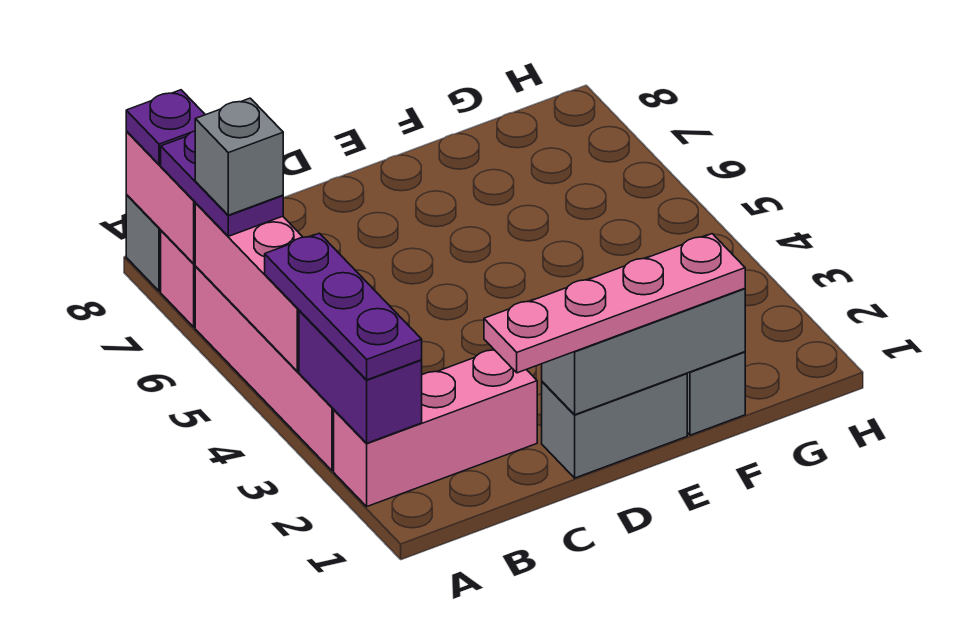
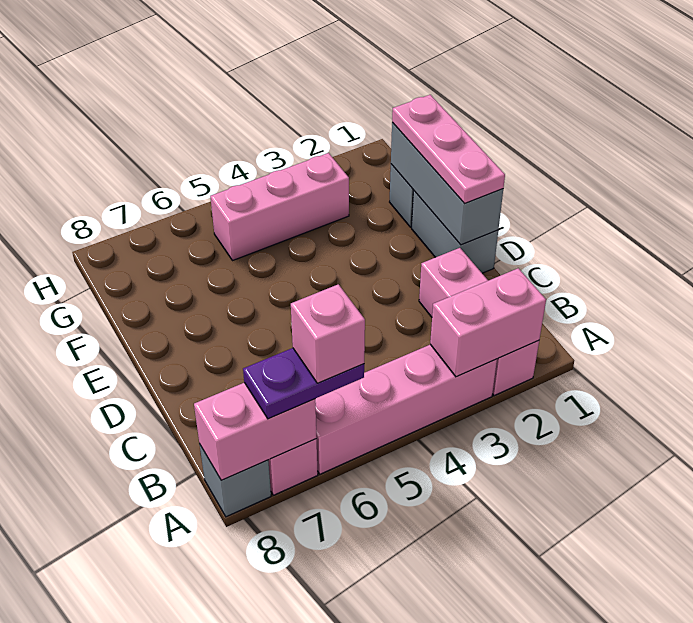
purple brick A2:A3 level 2 -> pink brick A2:A3 level 2
purple plate A2:A4 level 3 -> none
pink brick A4:A6 level 2 -> pink brick G3:G5 level 1
grey brick A6 level 4 -> pink brick A6 level 4
purple plate A8 level 3 -> none
pink plate C1:F1 level 3 -> pink plate D1:F1 level 3

